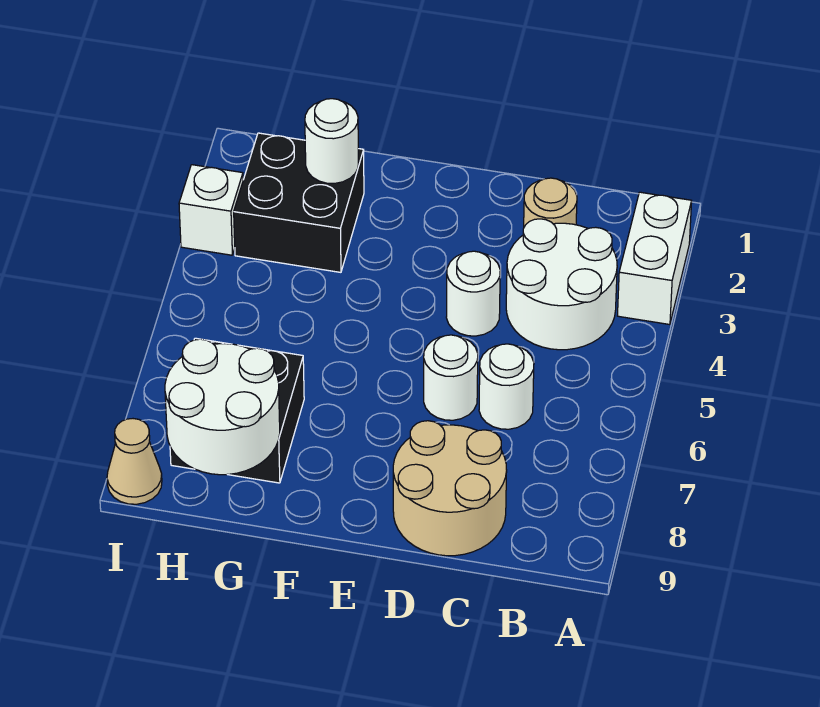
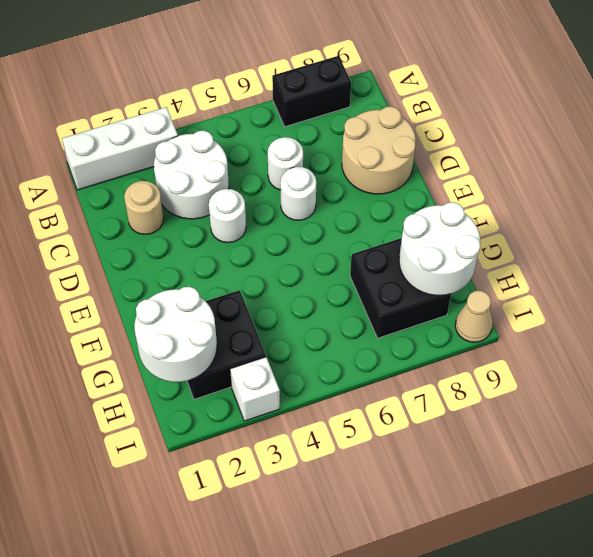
white brick A2:A3 level 1 -> white brick A1:A3 level 1
none -> black brick A7:A8 level 1
white round brick G2 level 2 -> white round brick G1:H2 level 2

